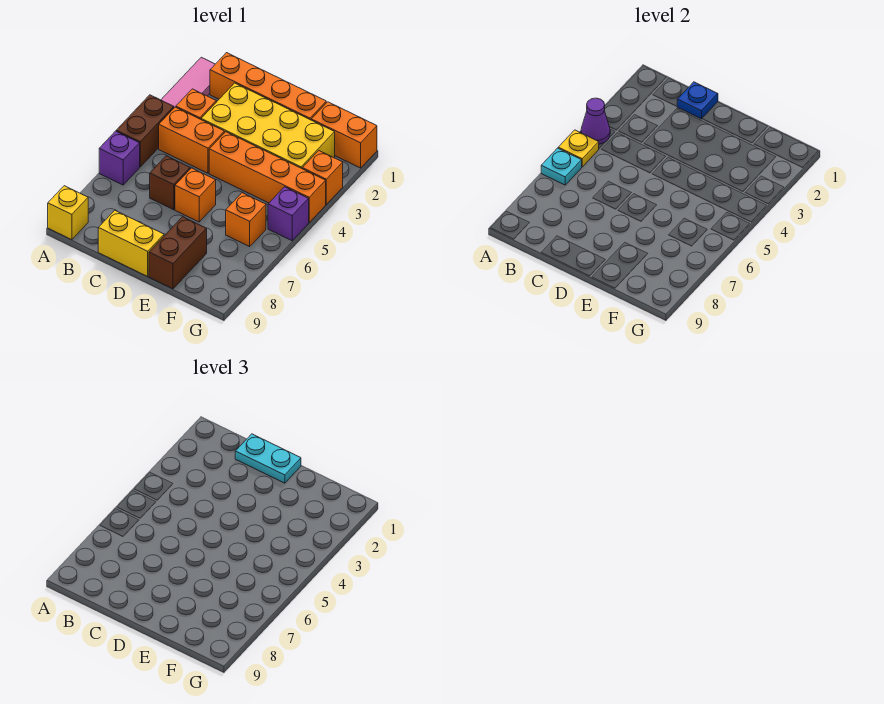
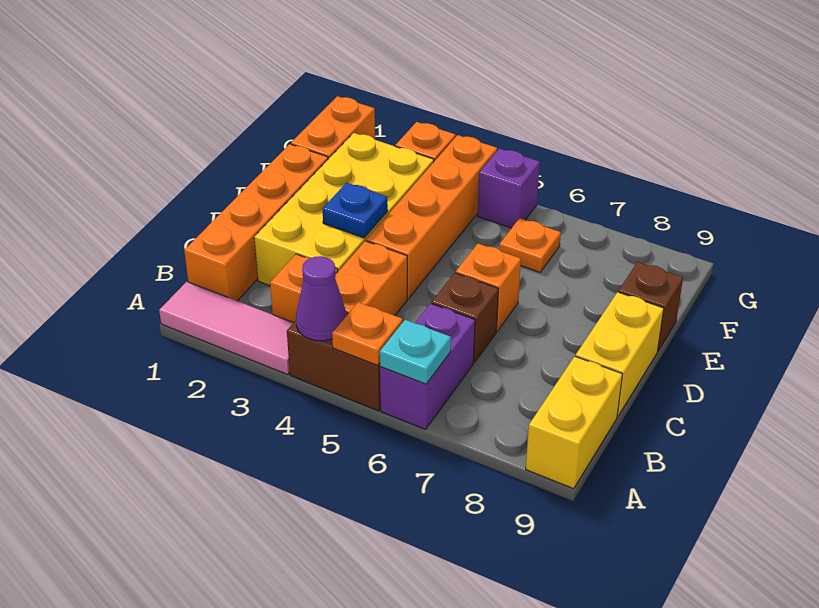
yellow plate A5 level 2 -> orange plate A5 level 2
purple brick A6 level 1 -> purple brick A6:B6 level 1
yellow brick A9 level 1 -> yellow brick A9:B9 level 1
blue plate C1 level 2 -> blue plate D3 level 2
cyan plate C1:D1 level 3 -> none
brown brick E8:E9 level 1 -> brown brick E9 level 1
orange brick F6 level 1 -> orange plate F6 level 1

